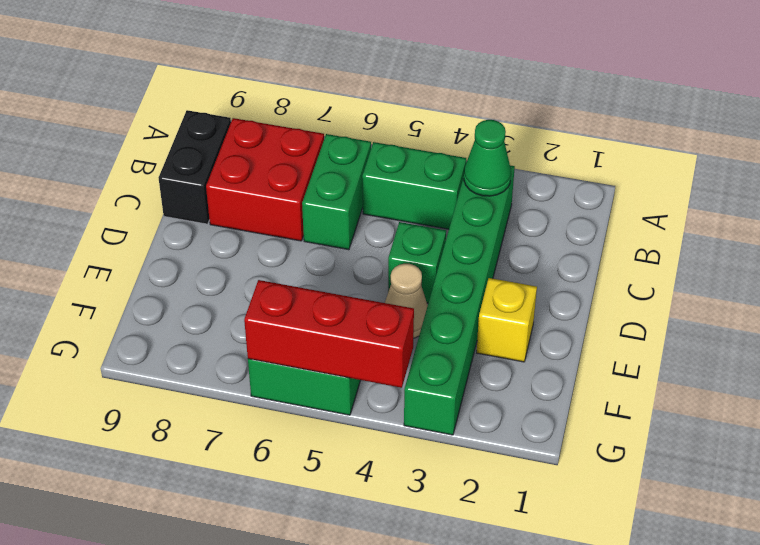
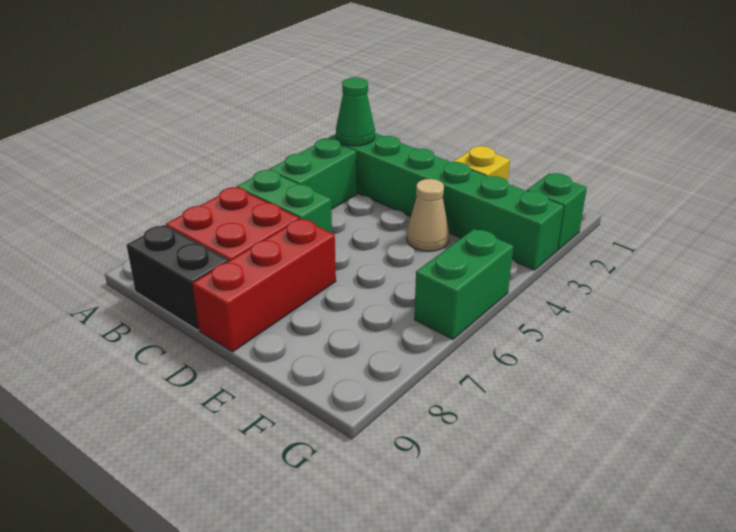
green brick D4 level 1 -> green brick G2 level 1
red brick G4:G6 level 2 -> red brick D7:D9 level 1

